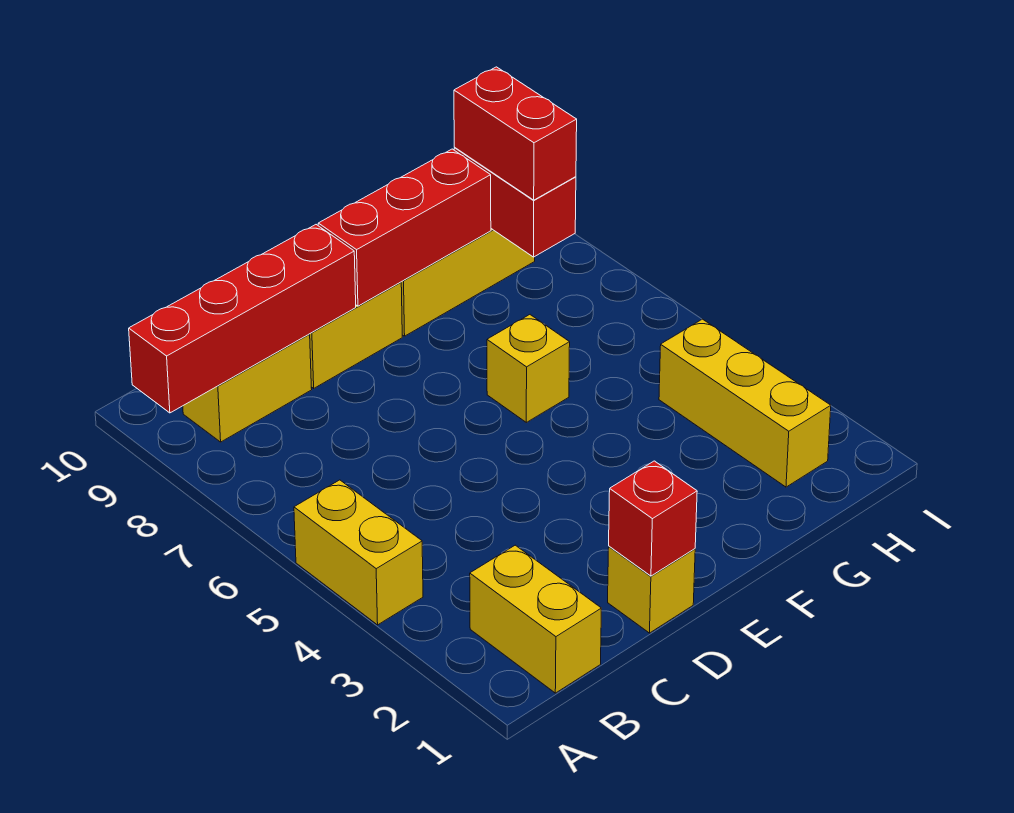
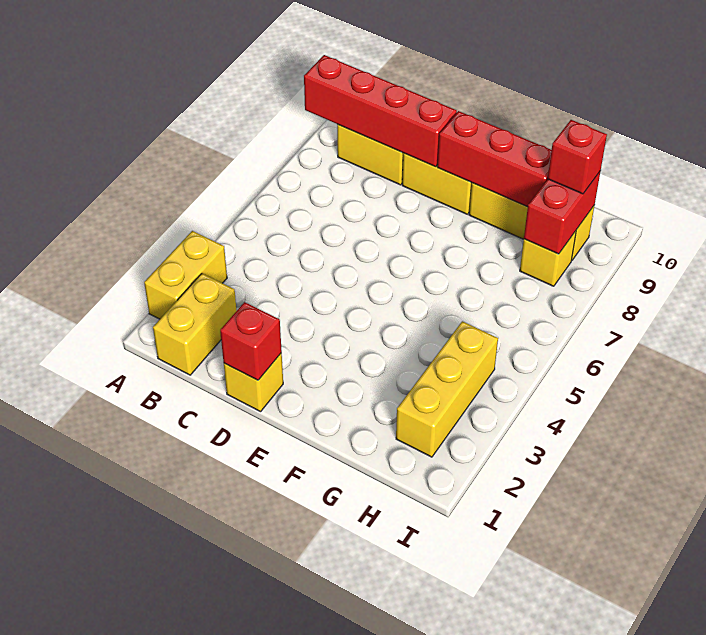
yellow brick A4:A5 level 1 -> yellow brick A2:A3 level 1
yellow brick F6 level 1 -> yellow brick H8 level 1
red brick H8:H9 level 3 -> red brick H9 level 3

